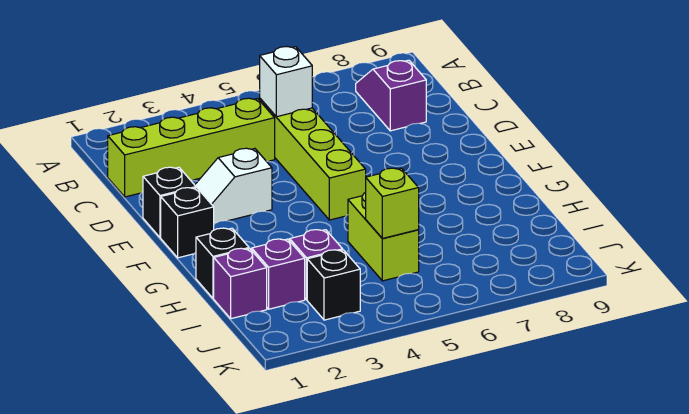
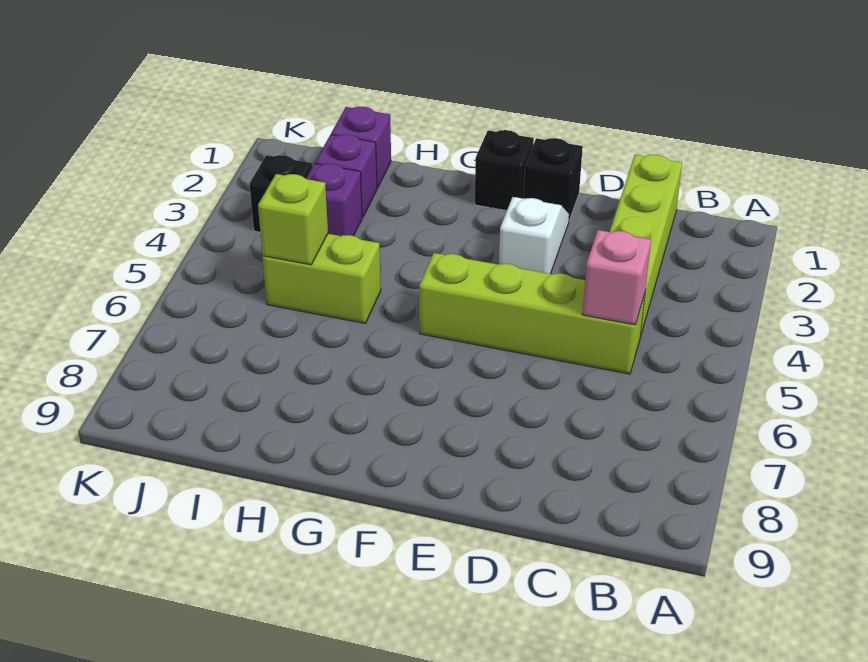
purple slope B8:C8 level 1 top C -> none
white brick C5 level 2 -> pink brick C5 level 2
black brick H1 level 1 -> none

